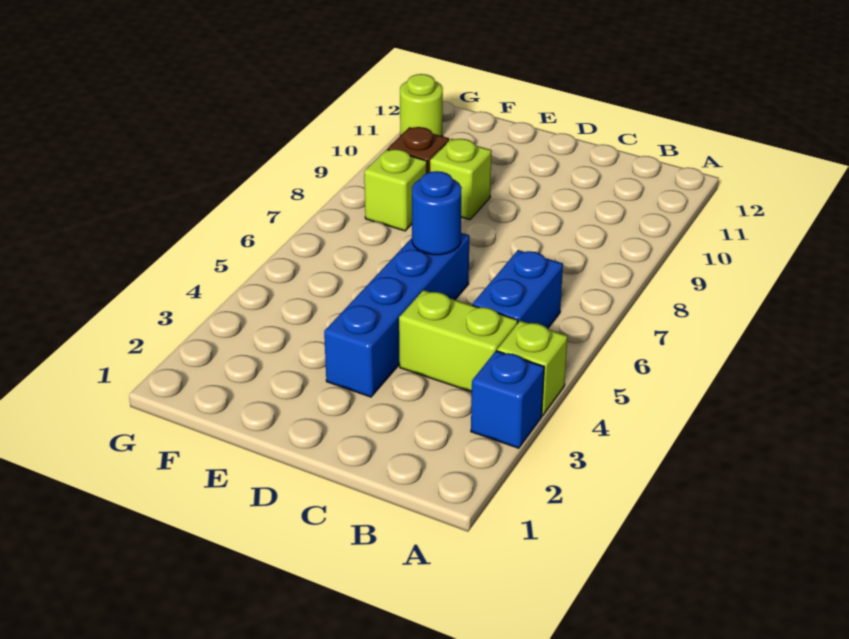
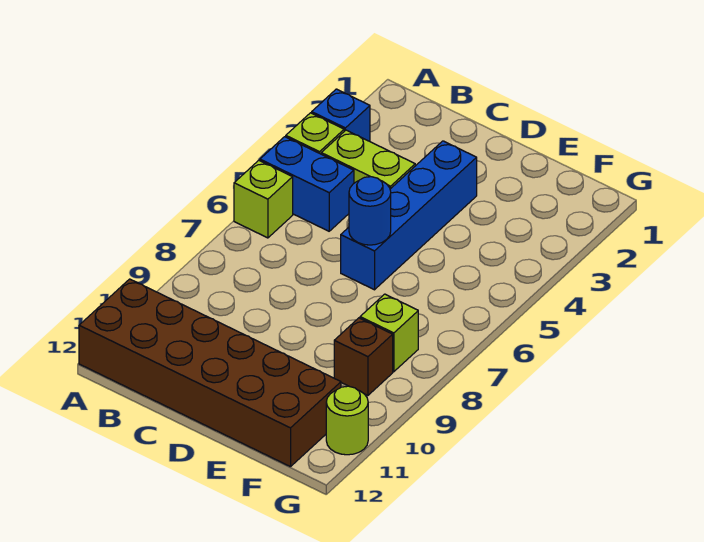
none -> brown brick A11:F12 level 1
blue brick B5:B6 level 1 -> blue brick A5:B5 level 1
lime brick E9 level 1 -> lime brick A6 level 1

